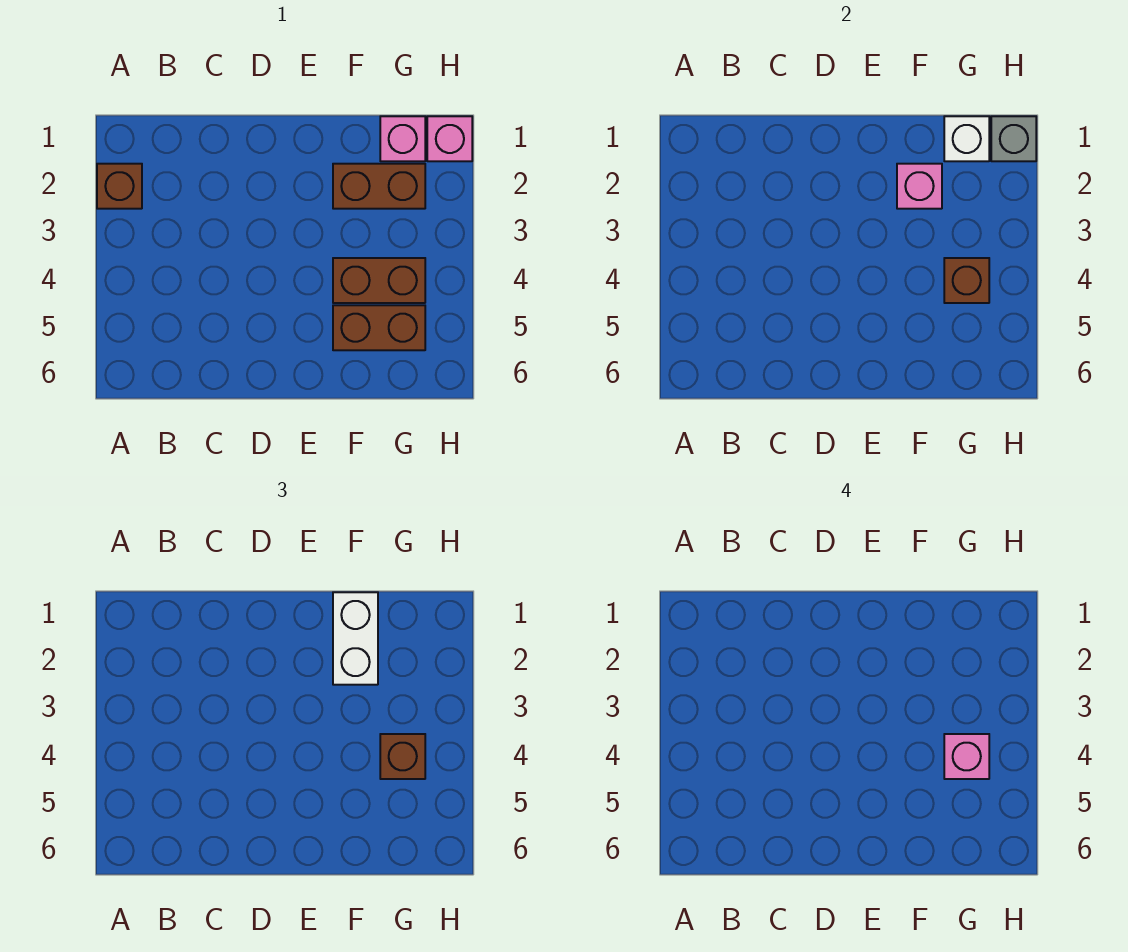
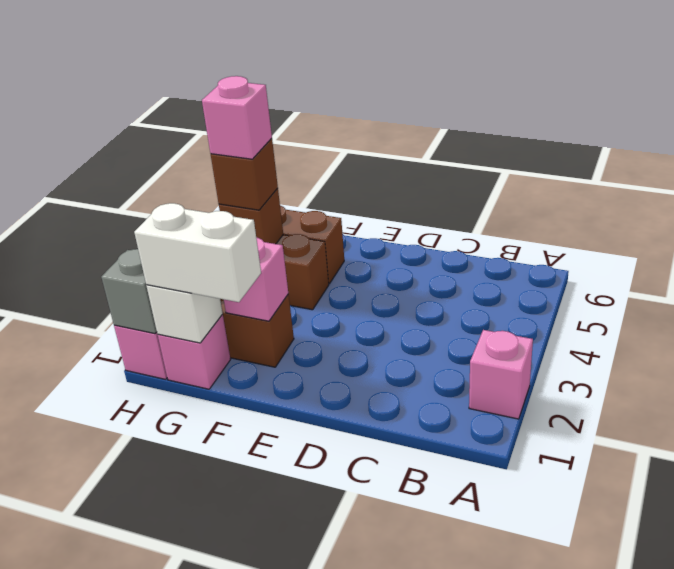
brown brick A2 level 1 -> pink brick A2 level 1
white brick F1:F2 level 3 -> white brick F1:G1 level 3

